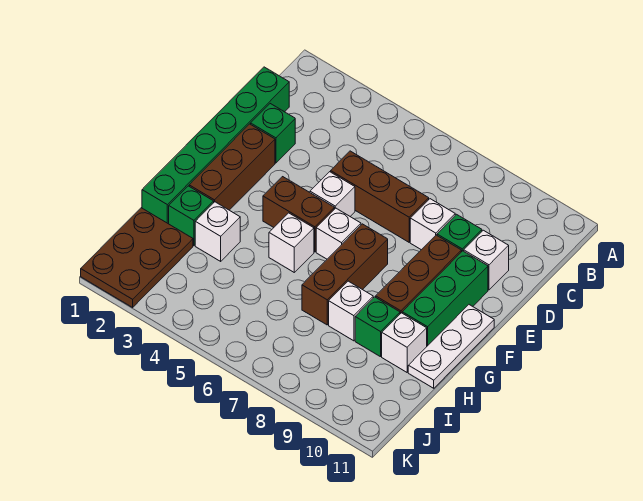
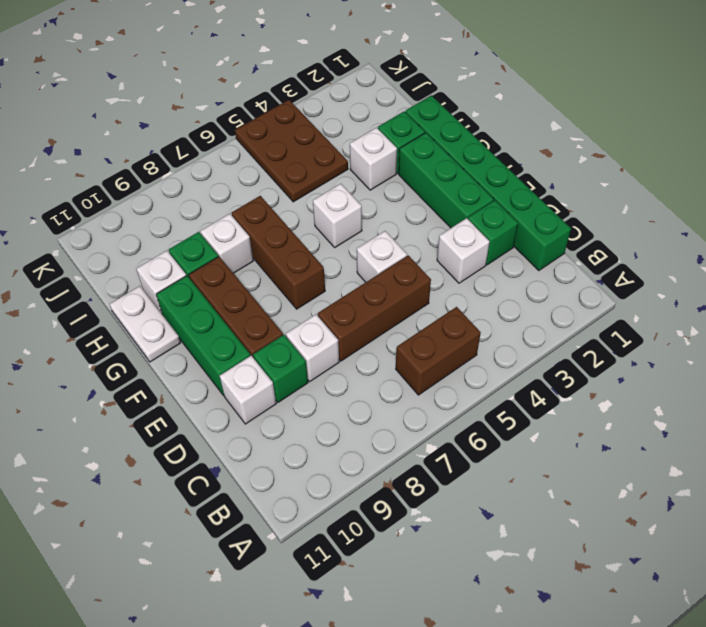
brown brick E2:G2 level 1 -> green brick E2:G2 level 1
brown brick F4:F5 level 1 -> brown brick B5:B6 level 1
white brick F6 level 1 -> white brick D3 level 1
white plate F11:H11 level 1 -> white plate G11:H11 level 1
brown plate I1:K2 level 1 -> brown plate I4:K5 level 1

